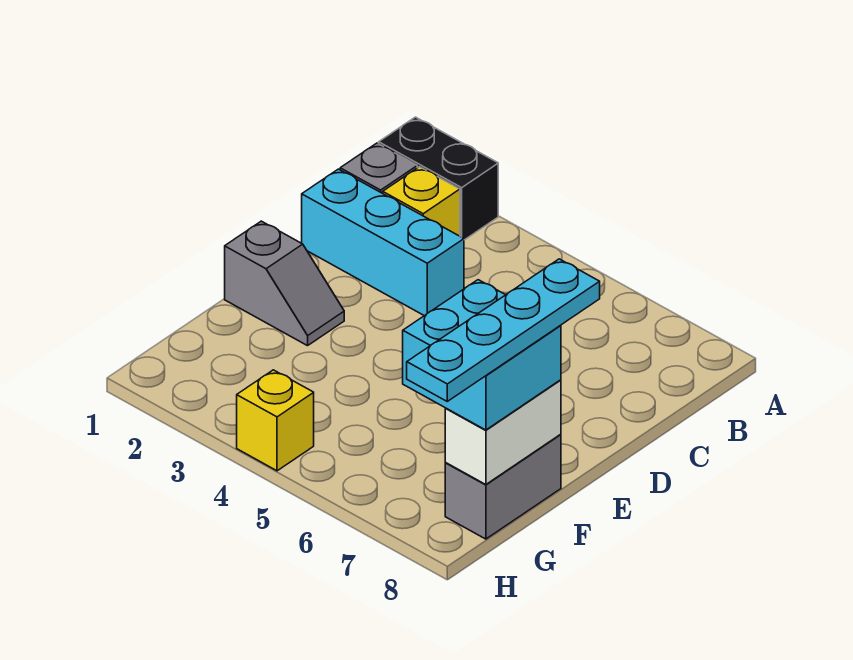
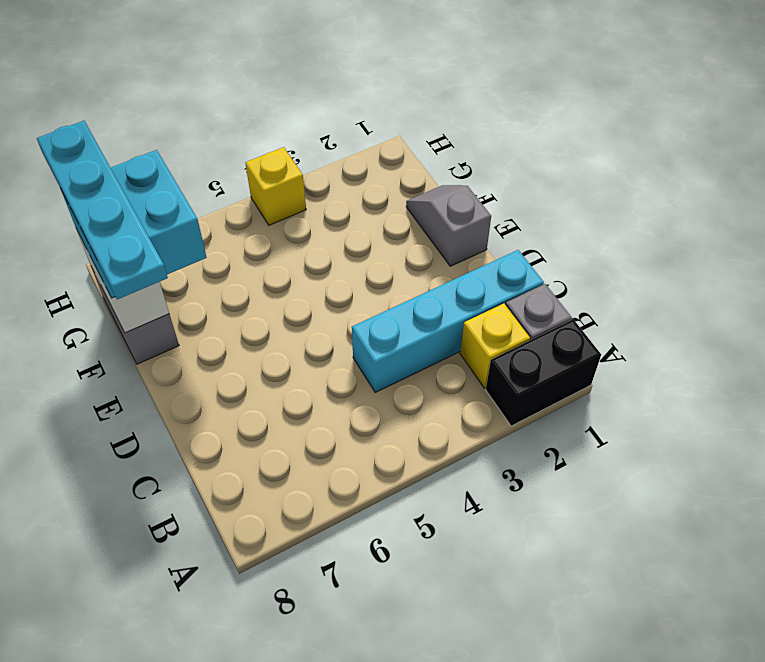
cyan brick C1:C3 level 1 -> cyan brick C1:C4 level 1
grey slope E1:E2 level 1 top 1 -> grey slope E1:F1 level 1 top E

